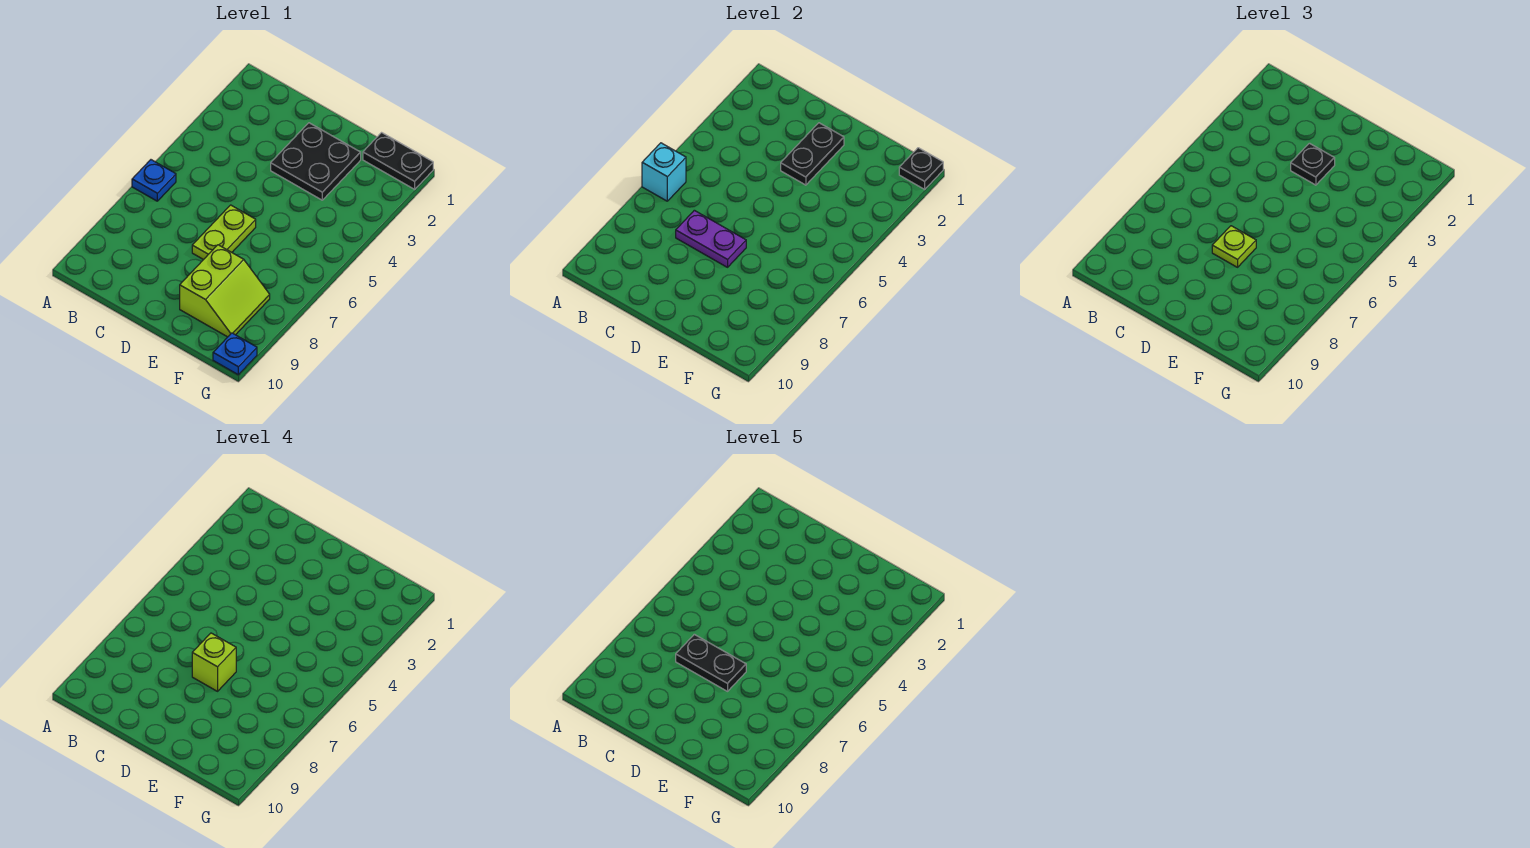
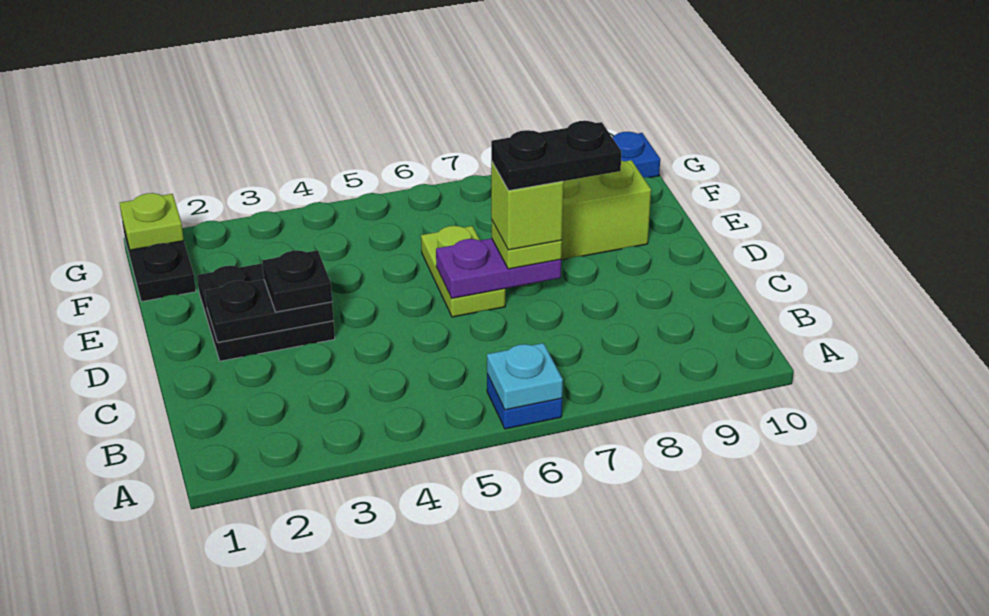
cyan brick A6 level 2 -> cyan plate A6 level 2
purple plate C7:D7 level 2 -> purple plate D6:D7 level 2
black plate C7:D7 level 5 -> black plate D7:D8 level 5
lime plate D6:D7 level 1 -> lime plate D6:E6 level 1
black plate G1 level 2 -> lime plate G1 level 2

